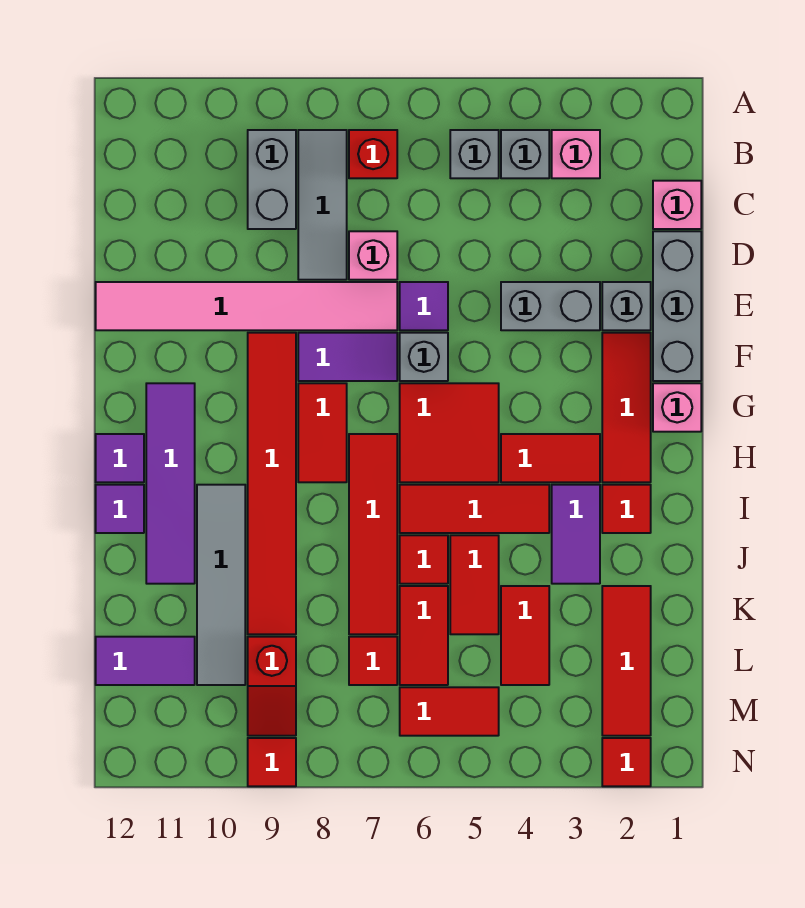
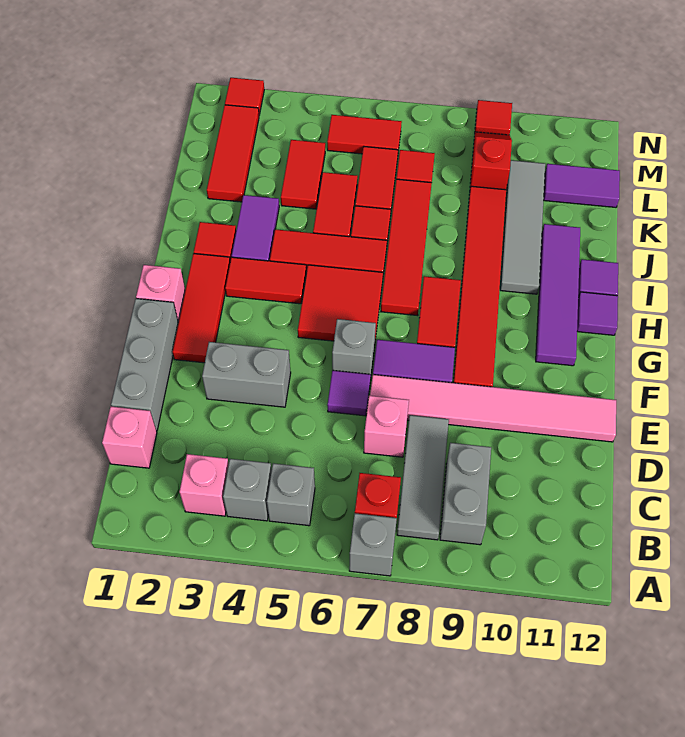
grey brick E2 level 1 -> grey brick A7 level 1

